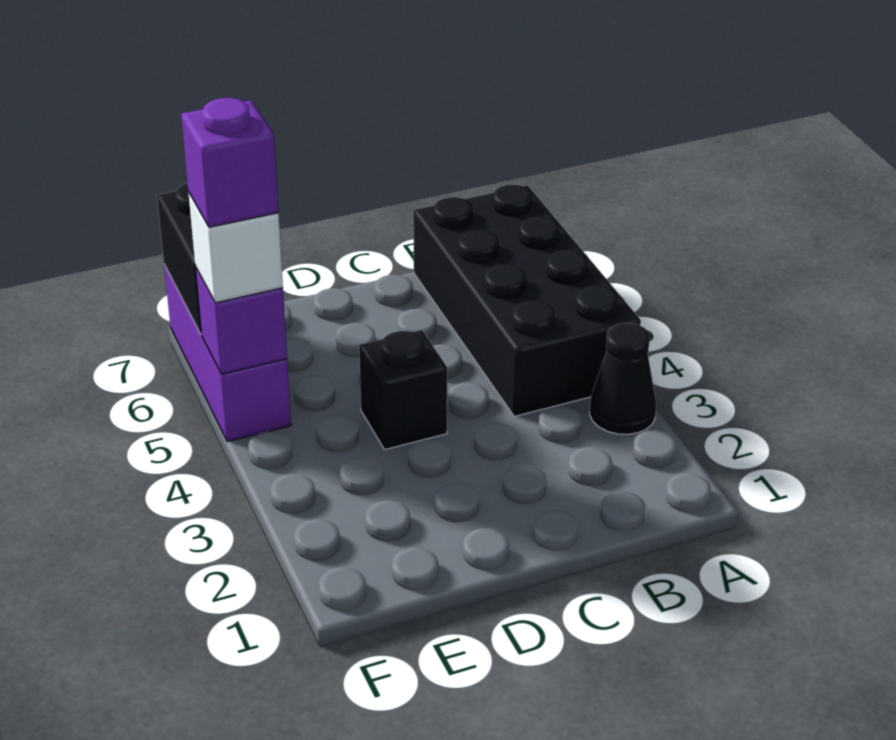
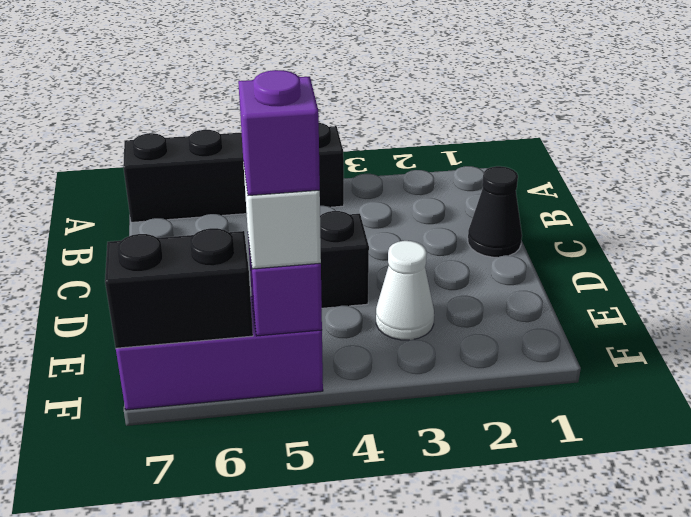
black cone A3 level 1 -> black cone C1 level 1
black brick A4:B7 level 1 -> black brick A4:A7 level 1
none -> white cone E3 level 1

